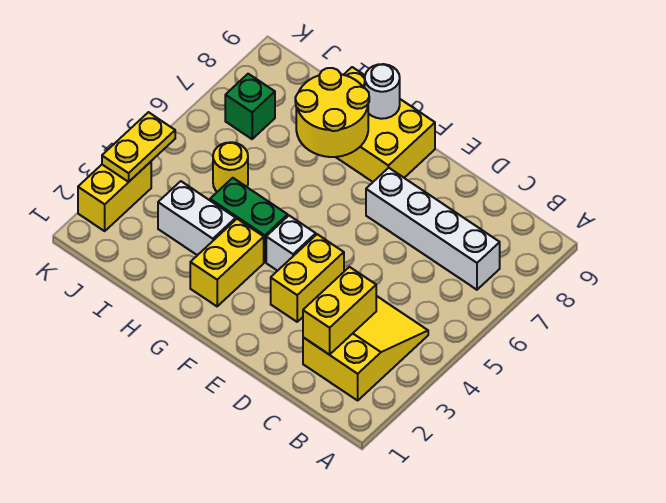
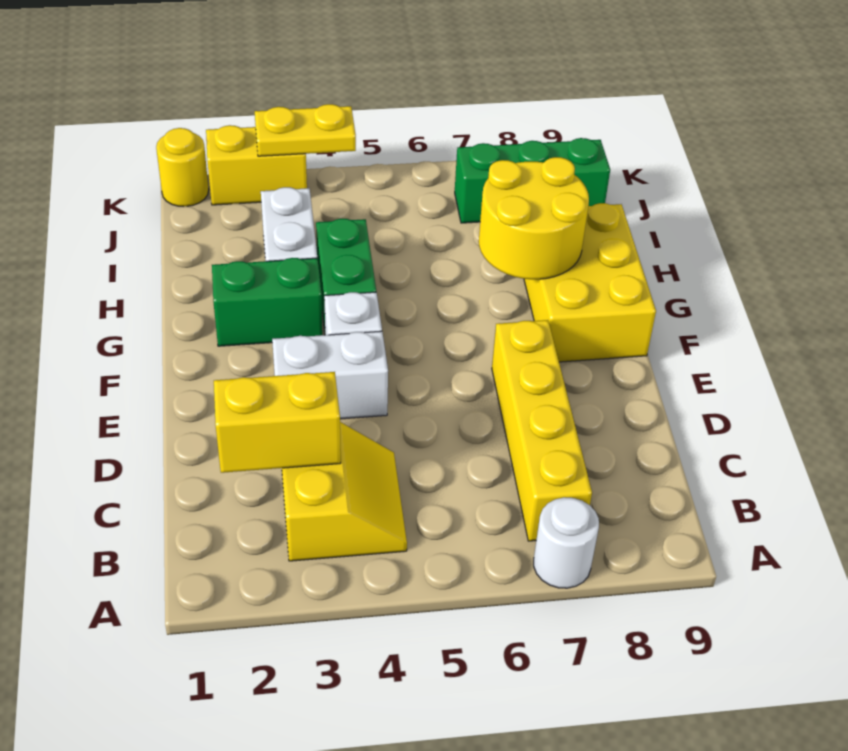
yellow slope B2:C4 level 1 top 2 -> yellow slope B3:C4 level 1 top 3
white brick B7:E7 level 1 -> yellow brick B7:E7 level 1
yellow brick E3:E4 level 1 -> white brick E3:E4 level 1
yellow brick G2:G3 level 1 -> green brick G2:G3 level 1
white round brick G9 level 2 -> white round brick A7 level 1
yellow round brick I5 level 1 -> yellow round brick K1 level 1
green brick J7 level 1 -> green brick J7:J9 level 1

